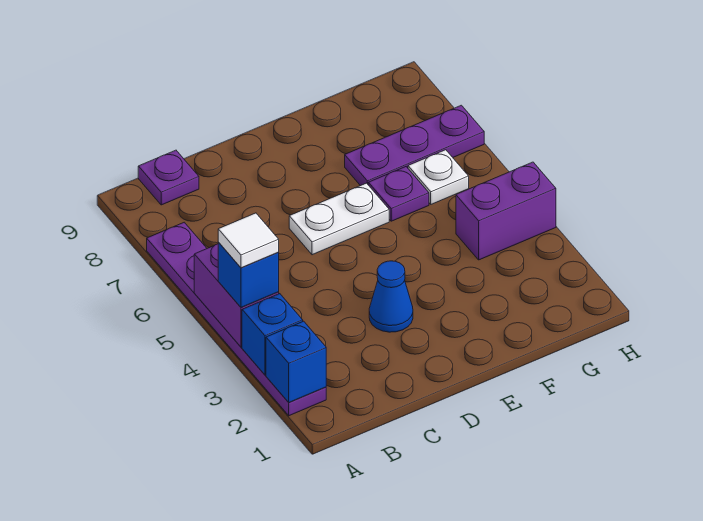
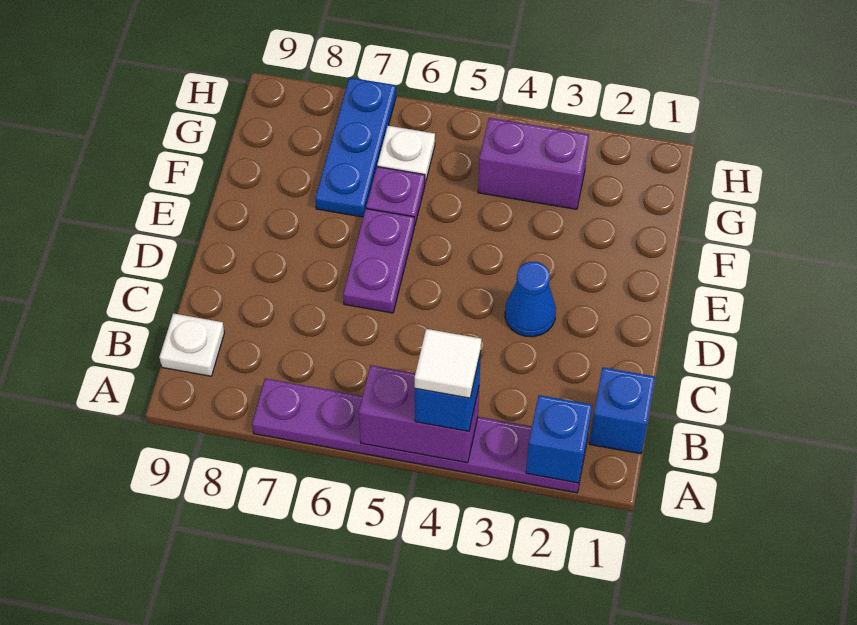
blue brick A3 level 2 -> blue brick B1 level 1
purple plate B9 level 1 -> white plate B9 level 1
white plate D6:E6 level 1 -> purple plate D6:E6 level 1
purple plate F7:H7 level 1 -> blue plate F7:H7 level 1
purple brick G4:H4 level 1 -> purple brick G3:G4 level 1

